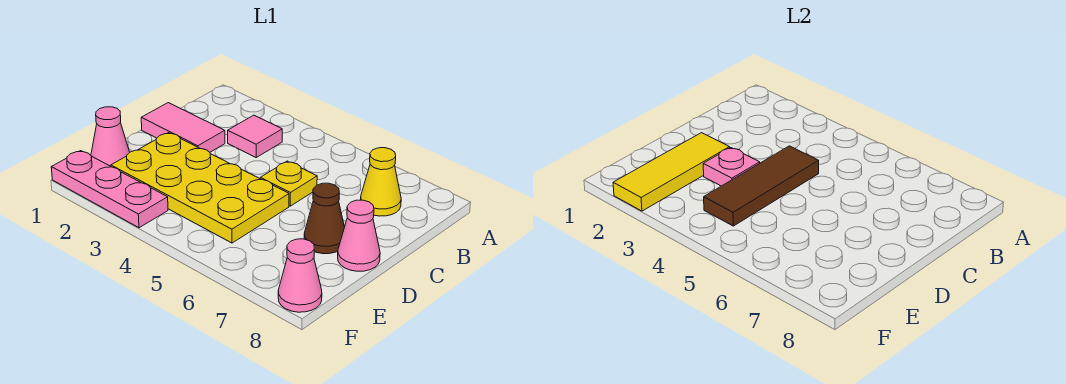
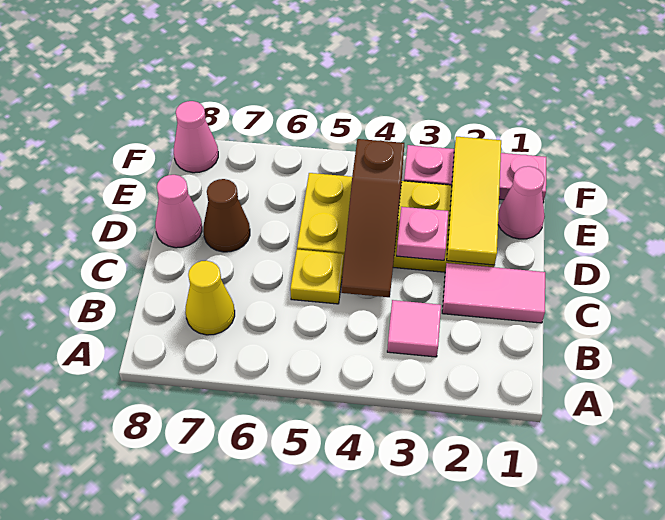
brown tile C4:E4 level 2 -> brown slope C4:E4 level 2 top E

